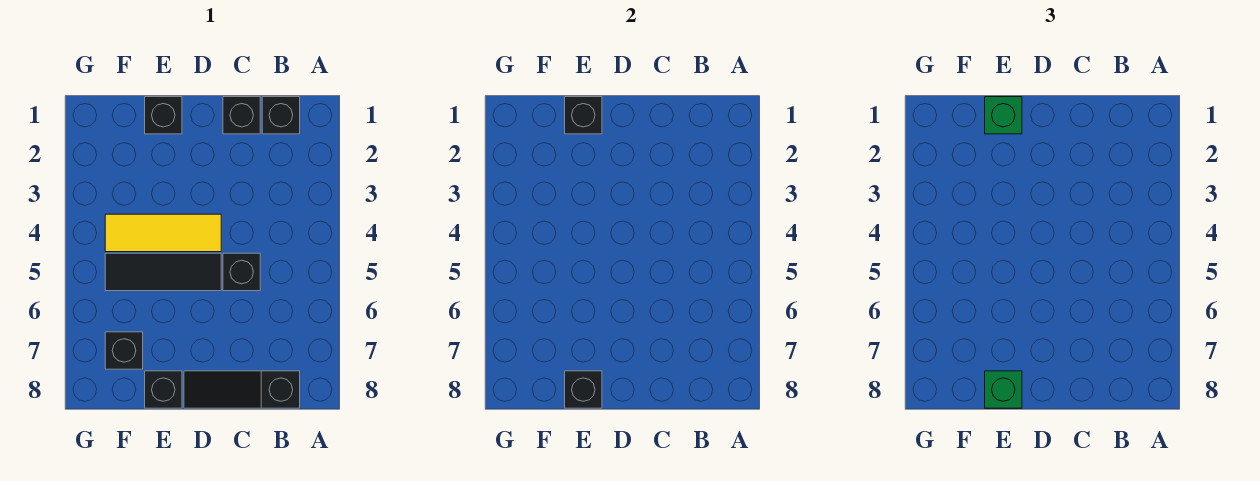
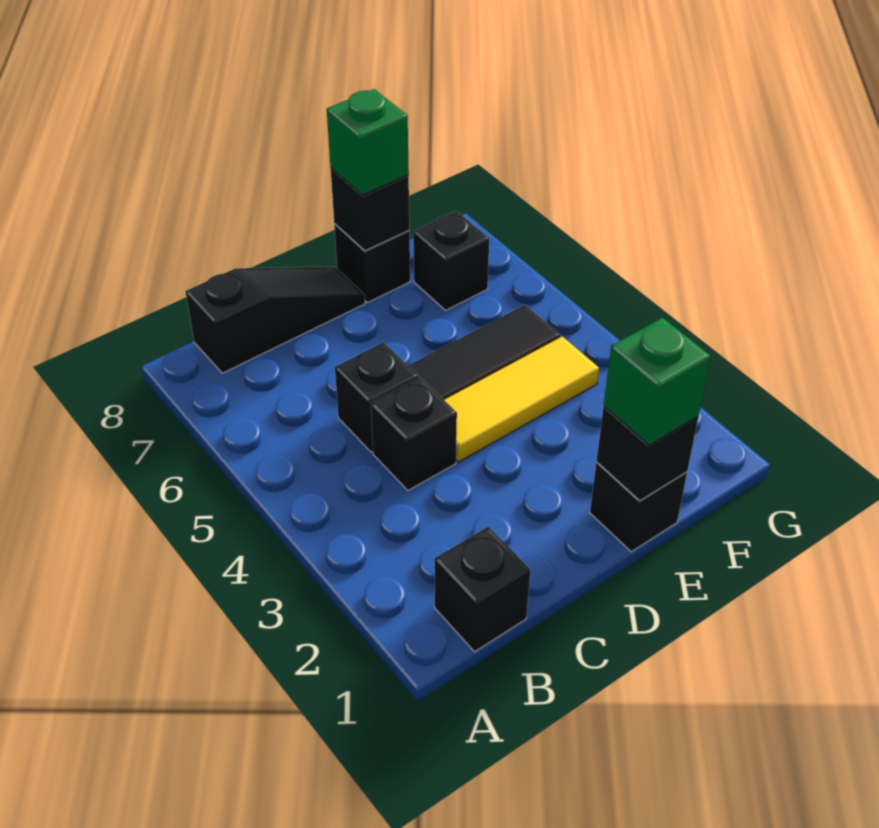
black brick C1 level 1 -> black brick C4 level 1

